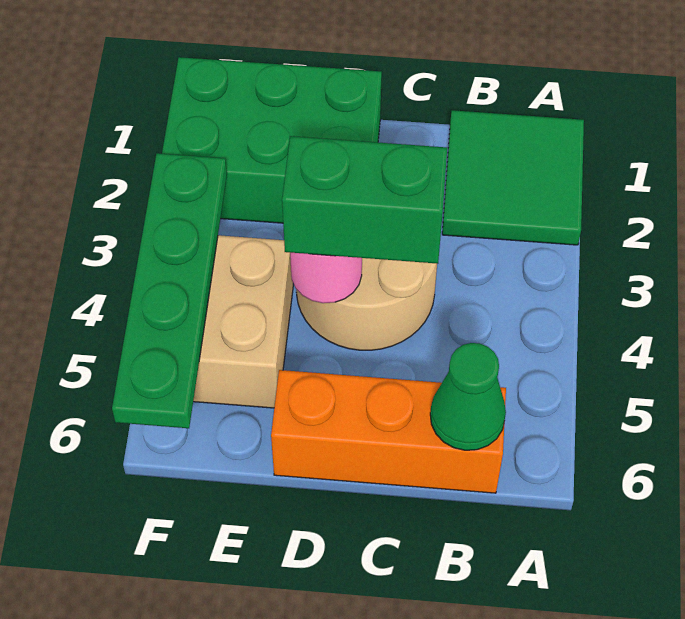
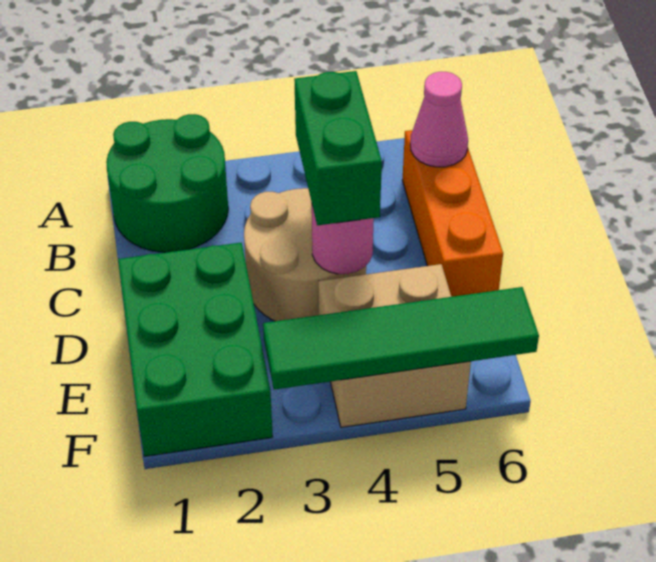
green tile A1:B2 level 1 -> green round brick A1:B2 level 1
green cone B6 level 2 -> pink cone B6 level 2
green plate F3:F6 level 2 -> green tile F3:F6 level 2

